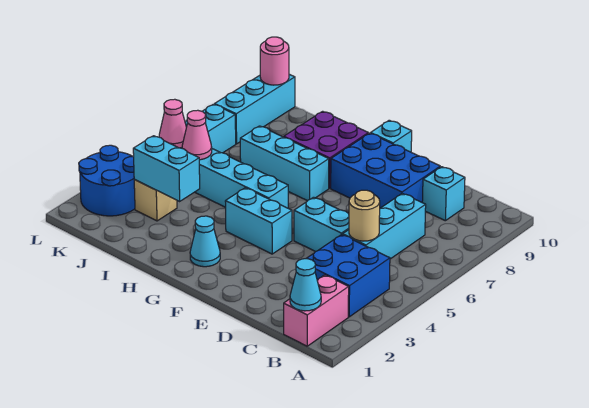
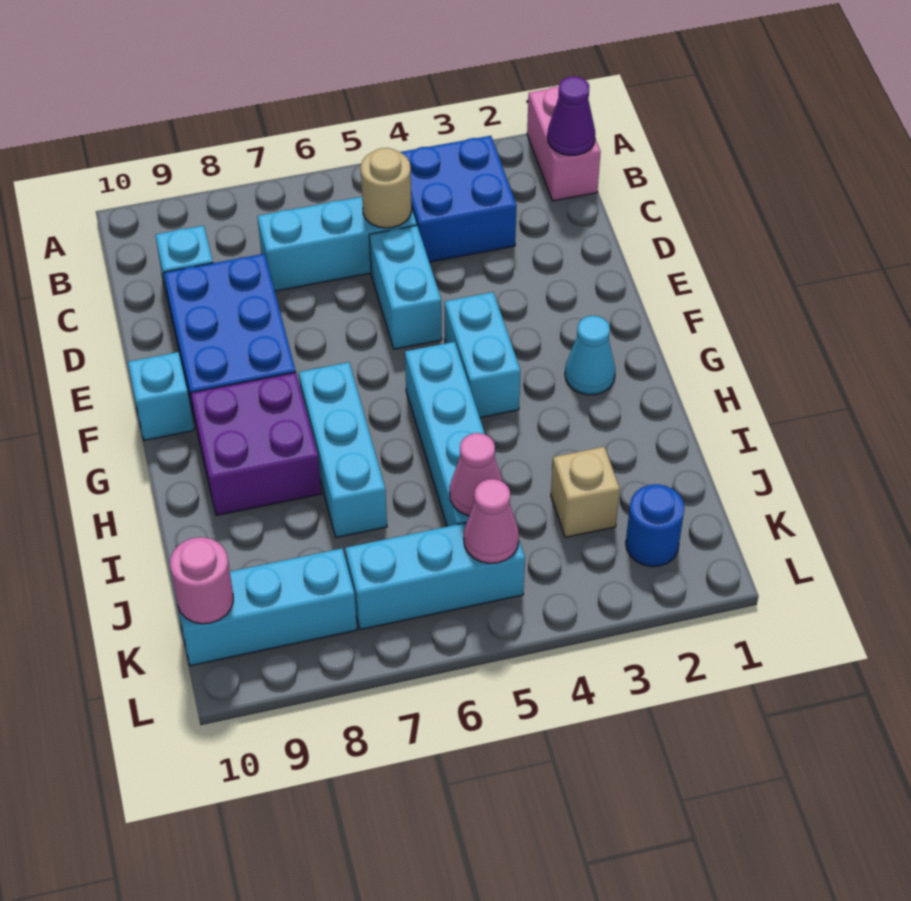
pink brick B1:B2 level 1 -> pink brick A1:B1 level 1
cyan cone B1 level 2 -> purple cone B1 level 2
cyan brick I3:J3 level 2 -> none
blue round brick K2:L3 level 1 -> blue round brick K2 level 1

